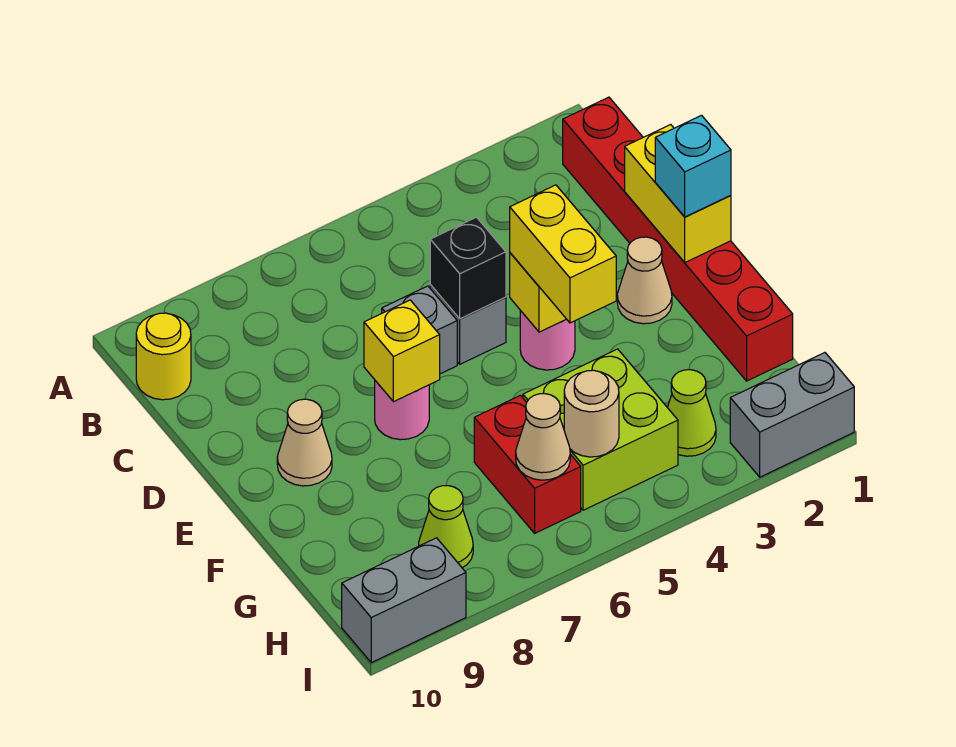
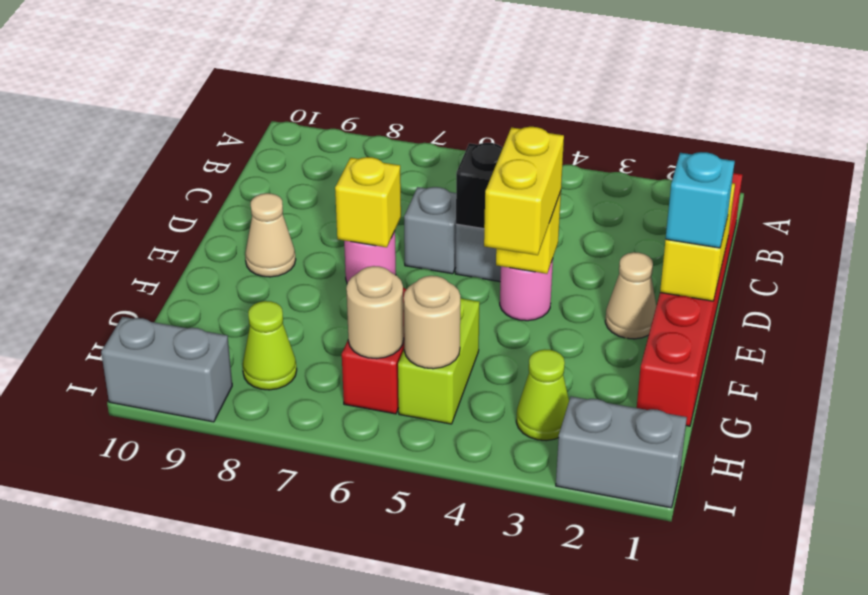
yellow round brick B10 level 1 -> none
lime brick G4:H5 level 1 -> lime brick G5:H5 level 1
tan cone H6 level 2 -> tan round brick H6 level 2

